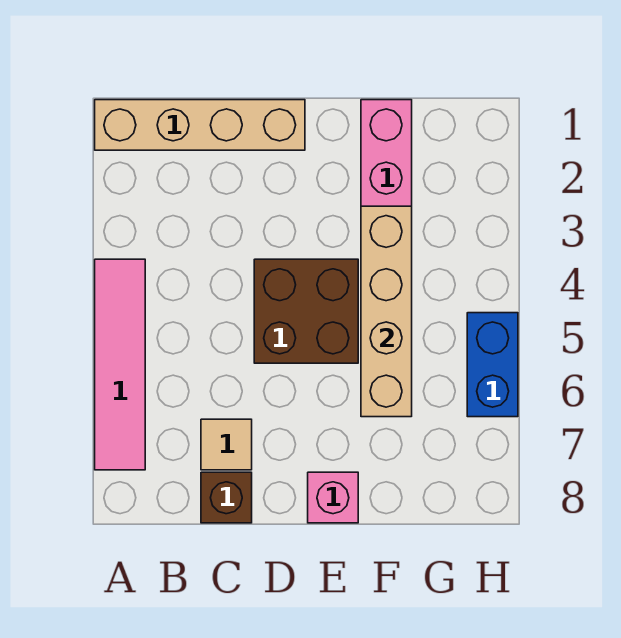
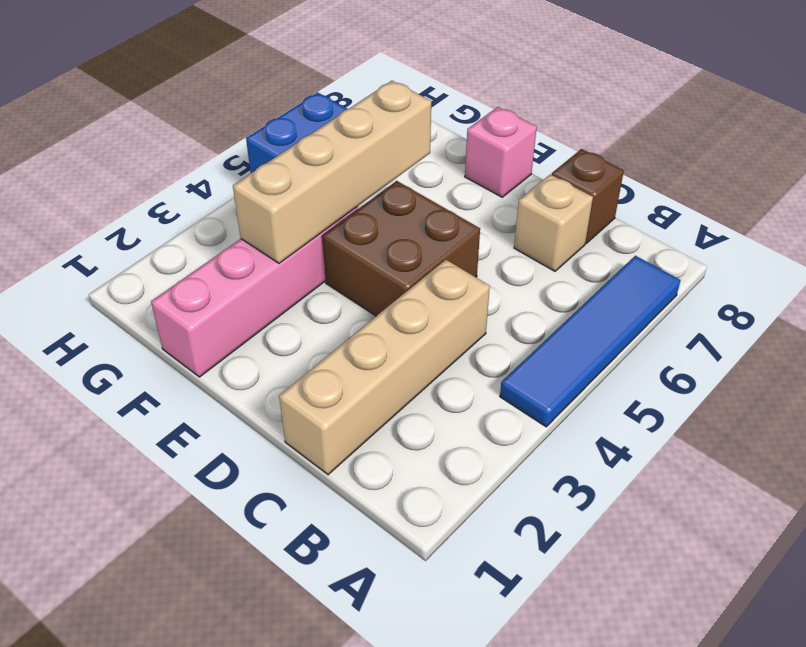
tan brick A1:D1 level 1 -> tan brick C1:C4 level 1
pink tile A4:A7 level 1 -> blue tile A4:A7 level 1
tan tile C7 level 1 -> tan brick C7 level 1

